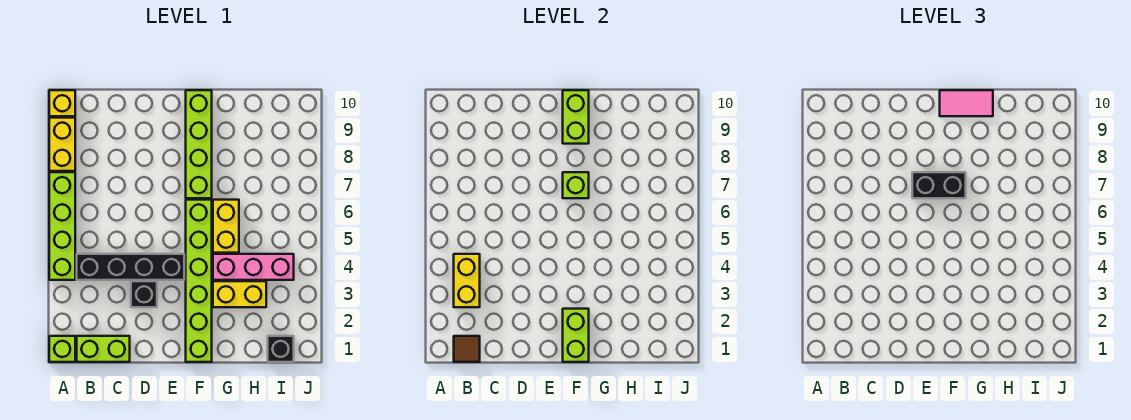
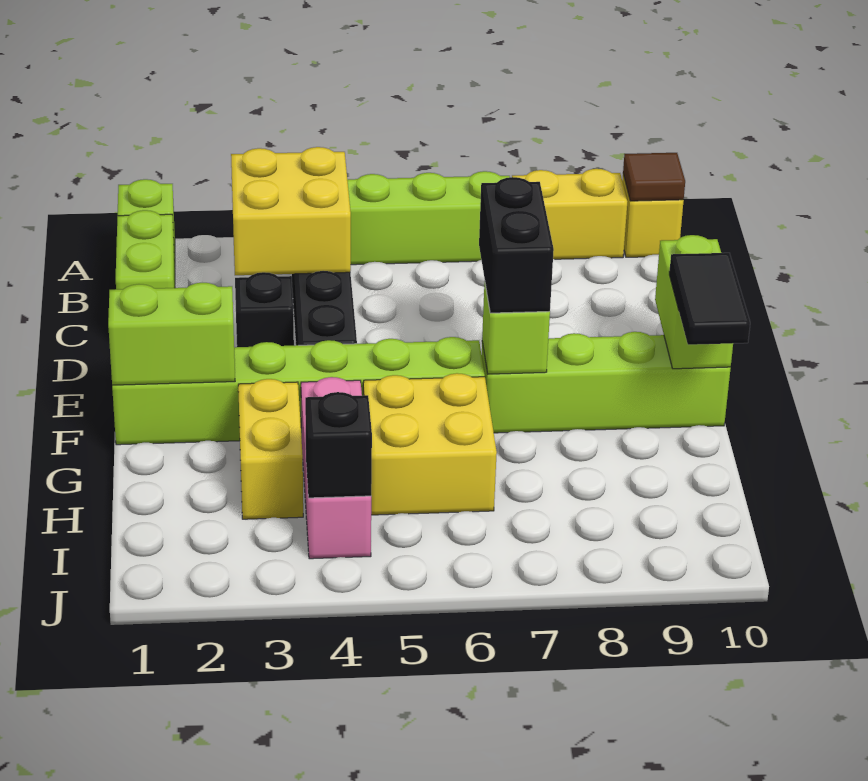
brown tile B1 level 2 -> brown tile A10 level 2
yellow brick B3:B4 level 2 -> yellow brick B3:C4 level 2
lime brick F9:F10 level 2 -> lime brick E10:F10 level 2
pink tile F10:G10 level 3 -> black tile F10:G10 level 3
yellow brick G5:G6 level 1 -> yellow brick G5:H6 level 1
black brick I1 level 1 -> black brick I4 level 2

